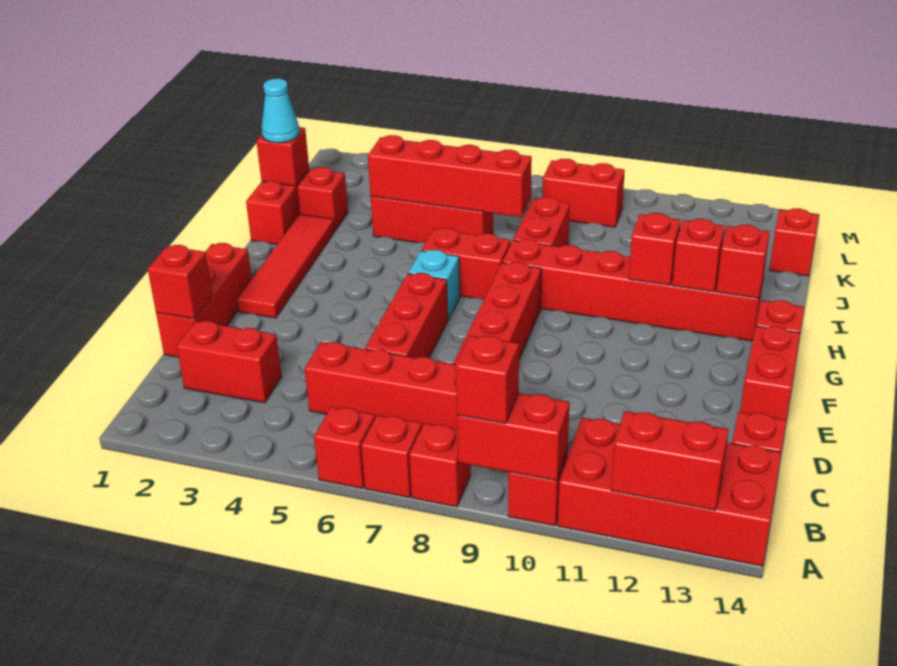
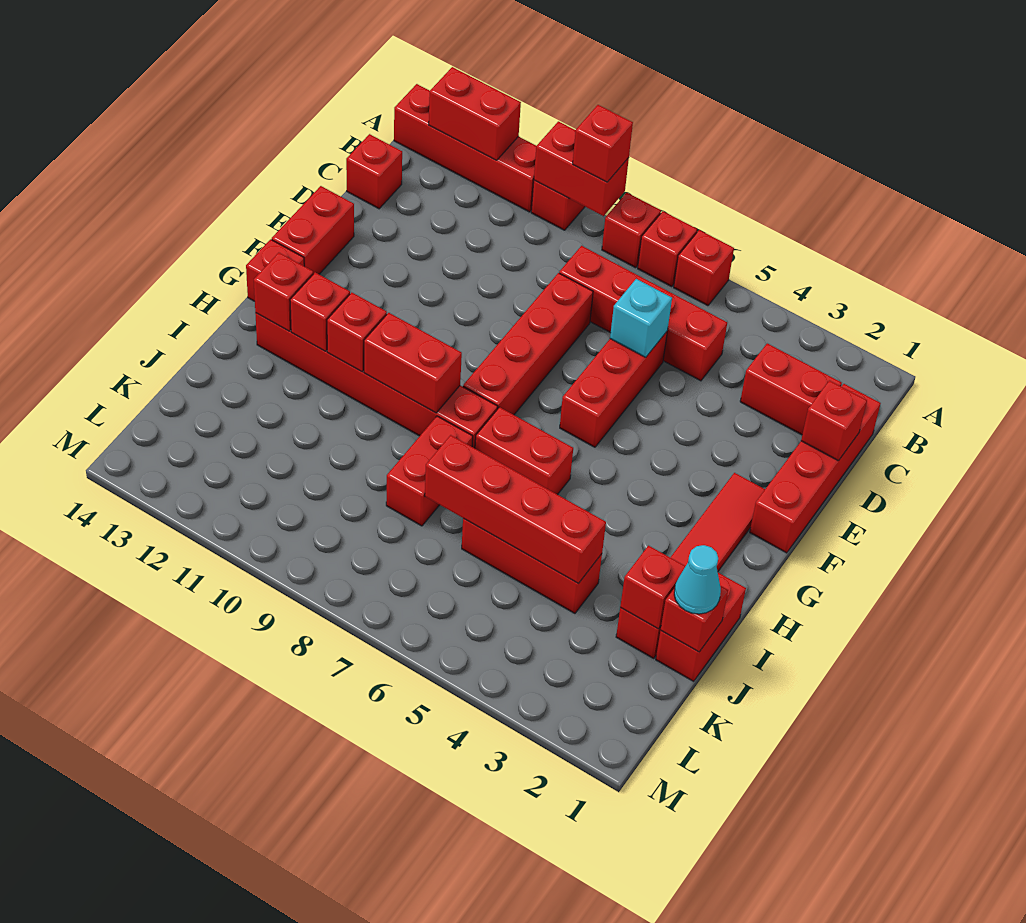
red brick A11:B14 level 1 -> red brick A11:A14 level 1
red brick D1:F1 level 1 -> red brick C1:F1 level 1
cyan brick G6 level 1 -> cyan brick D6 level 2
red brick K14 level 1 -> red brick J2 level 2
red brick L8:L9 level 1 -> red brick H9:H10 level 2

